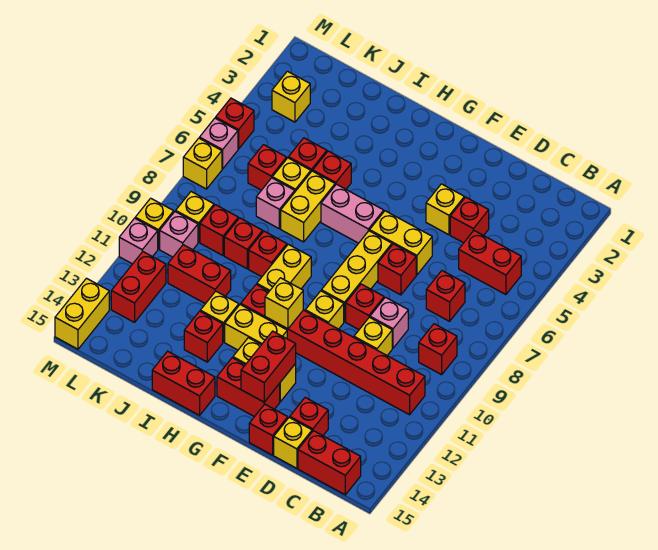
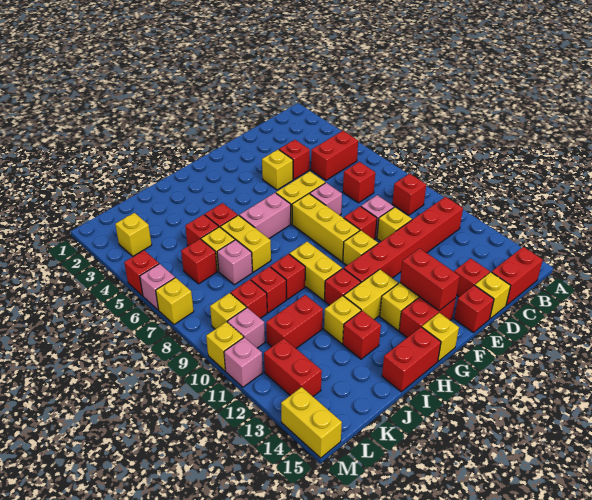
red brick E7 level 1 -> pink brick E7 level 1
yellow brick G11 level 2 -> yellow brick G15 level 1

